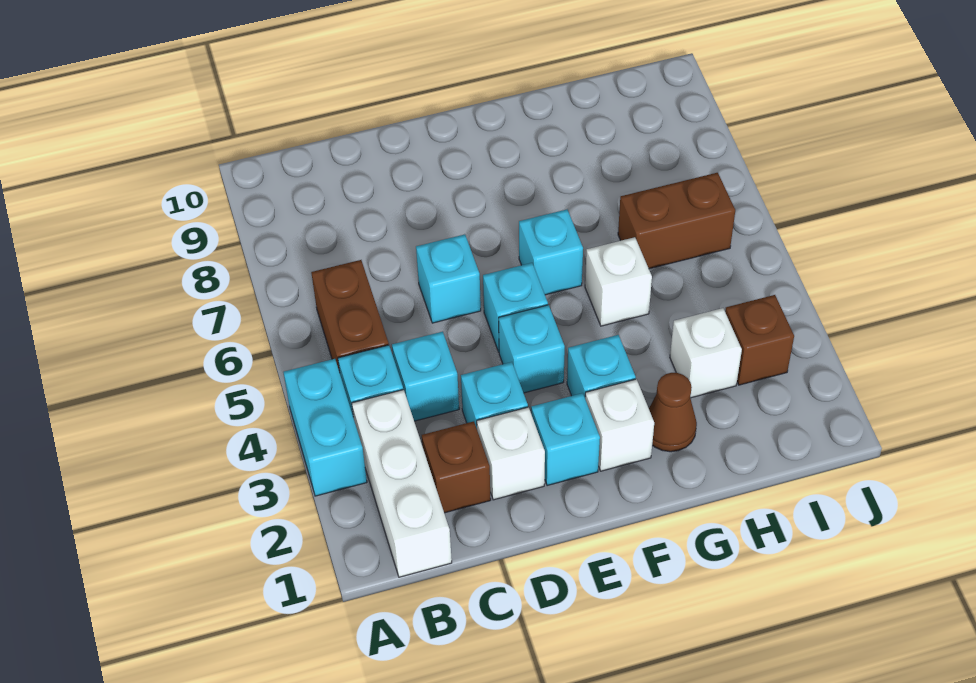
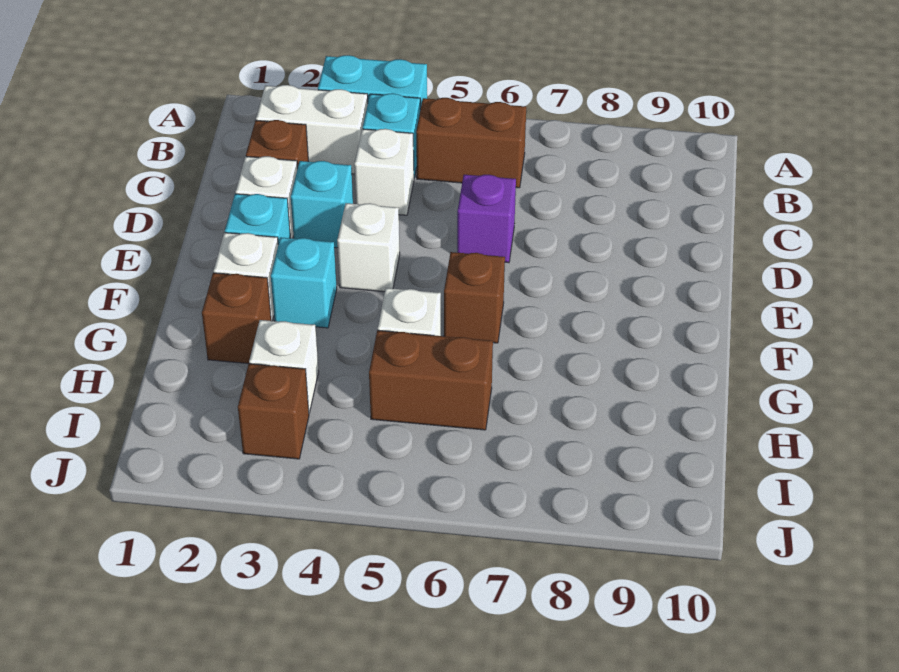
white brick B1:B3 level 1 -> white brick B2:B3 level 1
cyan brick C4 level 1 -> white brick C4 level 1
cyan brick D6 level 1 -> purple brick D6 level 1
cyan brick E4 level 1 -> white brick E4 level 1
cyan brick E5 level 1 -> none
cyan brick F6 level 1 -> brown brick F6 level 1
brown cone G2 level 1 -> brown brick G2 level 1
brown brick H6:I6 level 1 -> brown brick H5:H6 level 1

